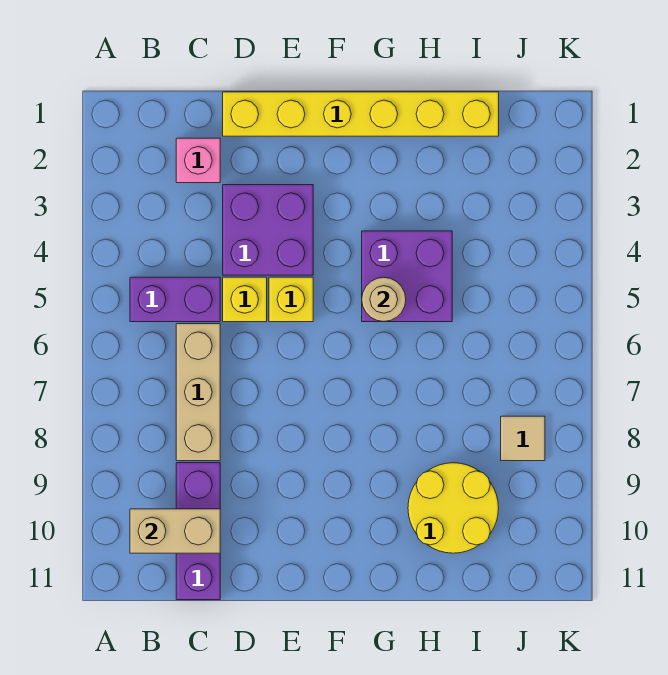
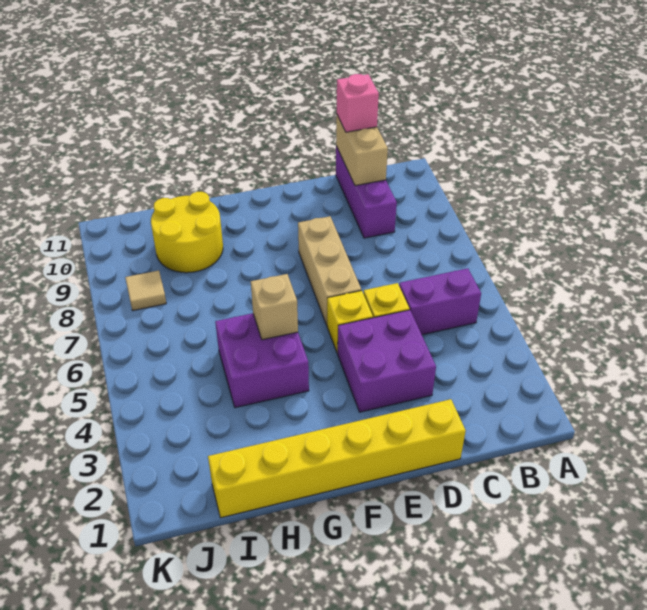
tan brick B10:C10 level 2 -> tan brick C10:C11 level 2
pink brick C2 level 1 -> pink brick C11 level 3
tan brick C6:C8 level 1 -> tan brick E6:E8 level 1
tan round brick G5 level 2 -> tan brick G5 level 2

